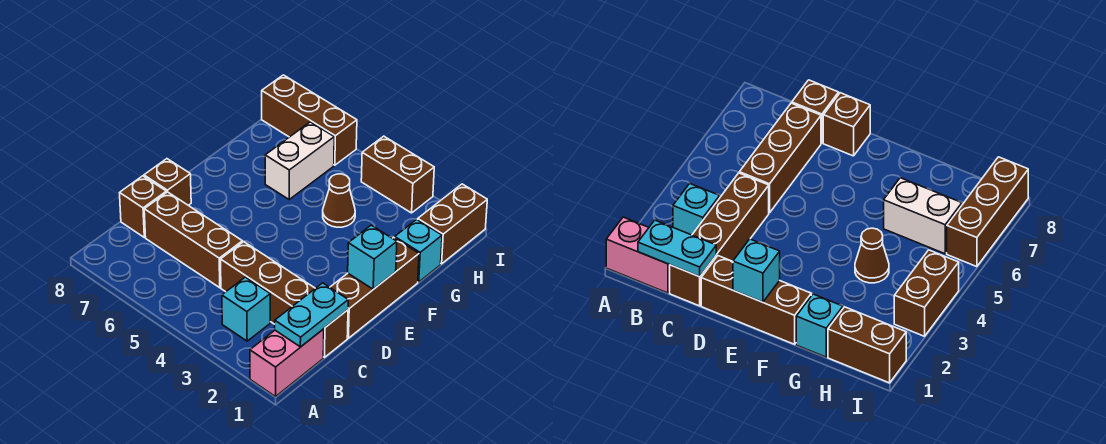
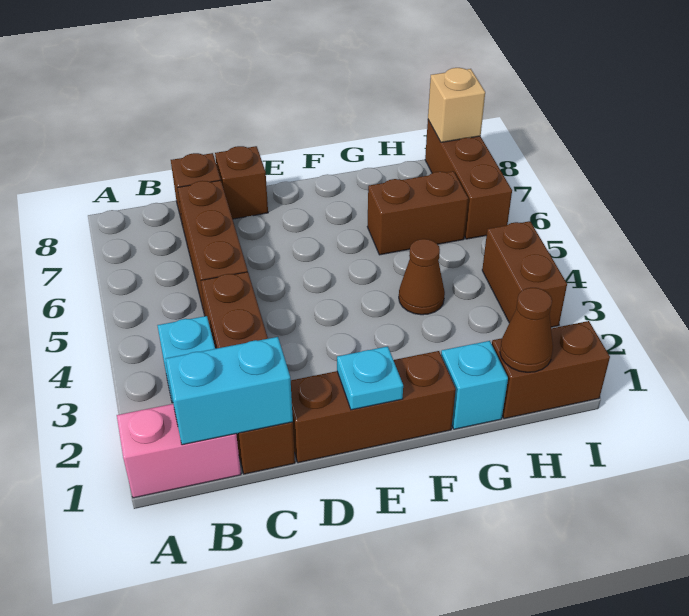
cyan plate B1:C1 level 2 -> cyan brick B1:C1 level 2
cyan brick E1 level 2 -> cyan plate E1 level 2
white brick G6:H6 level 1 -> brown brick G6:H6 level 1
none -> brown cone H1 level 2
none -> tan brick I8 level 2

